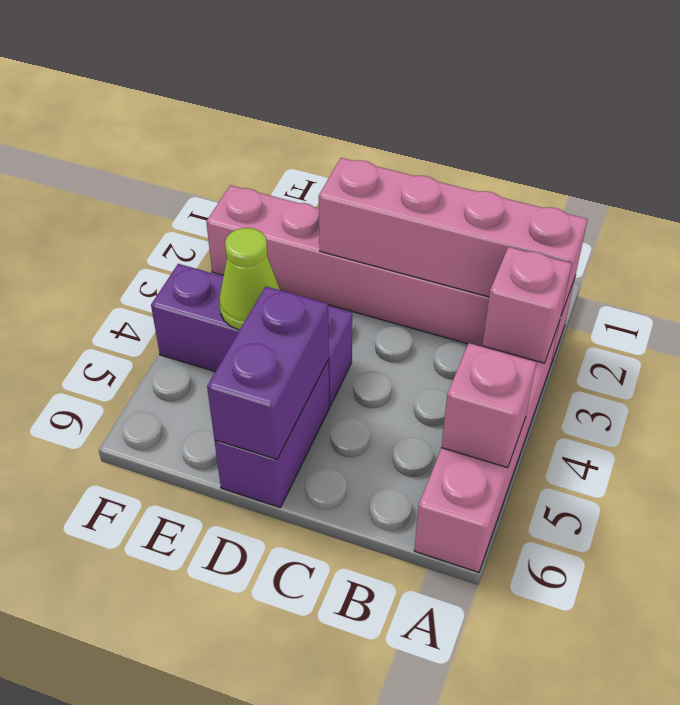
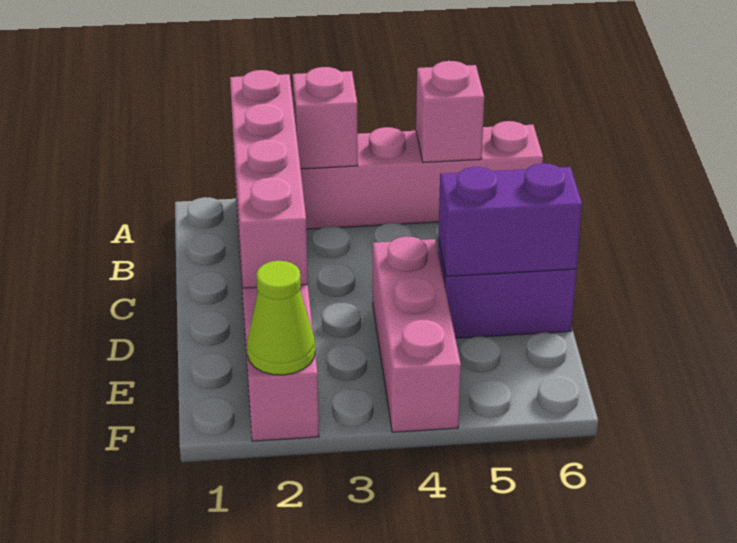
purple brick D4:F4 level 1 -> pink brick D4:F4 level 1
lime cone E4 level 2 -> lime cone F2 level 2

